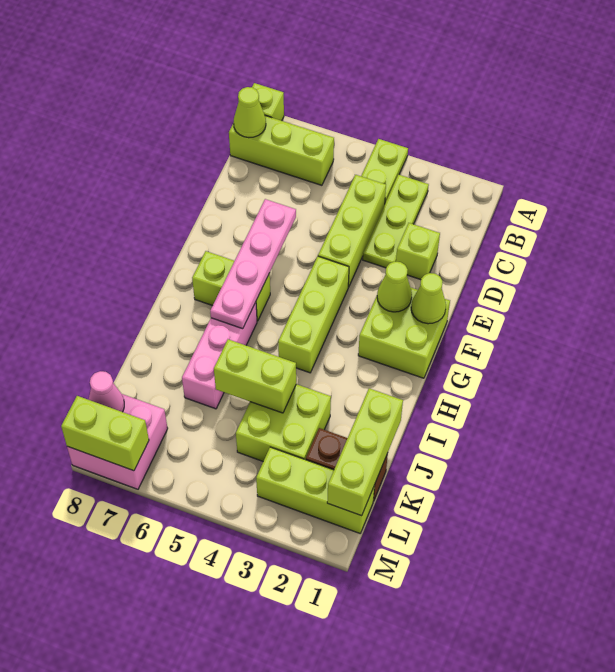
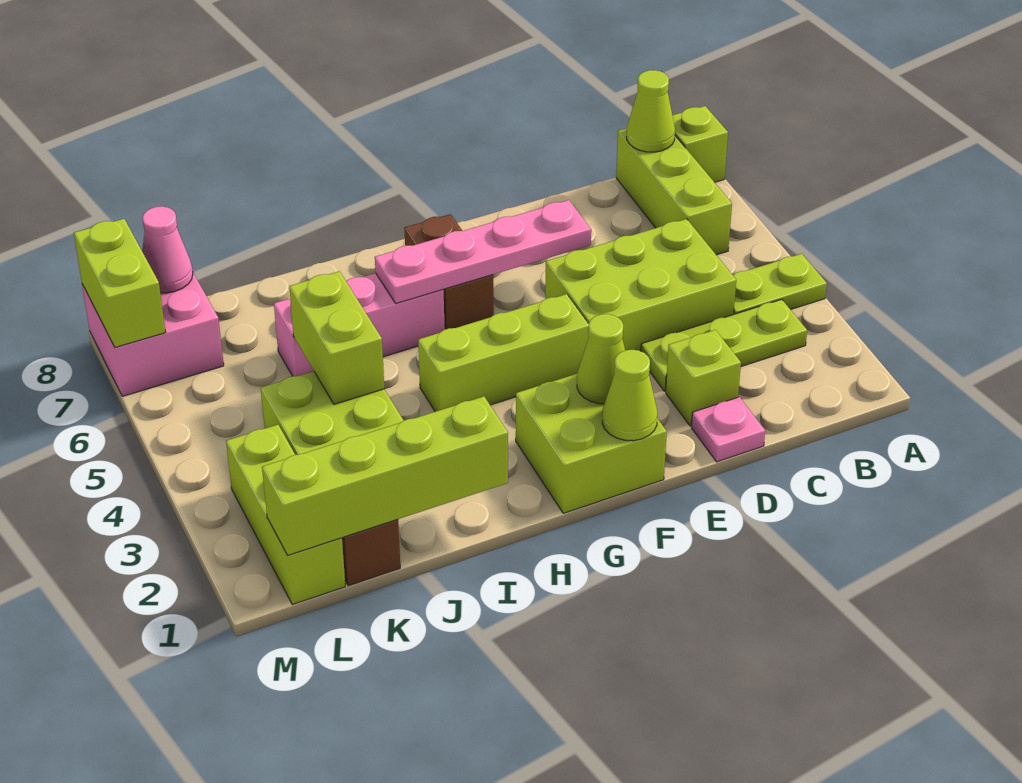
lime brick C4:E4 level 1 -> lime brick C4:E5 level 1
none -> pink plate D1 level 1
lime brick G6:G7 level 1 -> brown brick G6:G7 level 1
lime brick J1:L1 level 2 -> lime brick I1:L1 level 2

